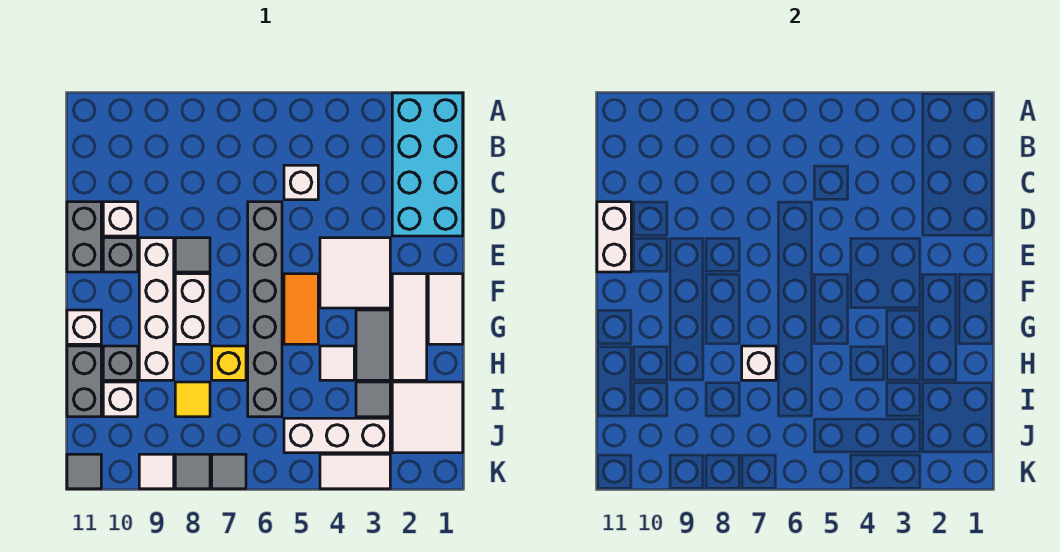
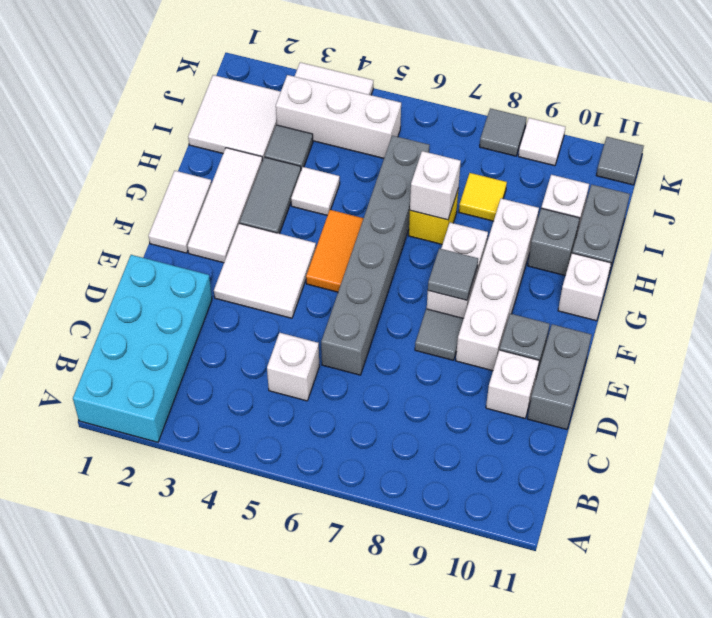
white brick D11:E11 level 2 -> none
grey tile K7 level 1 -> grey tile F8 level 2

